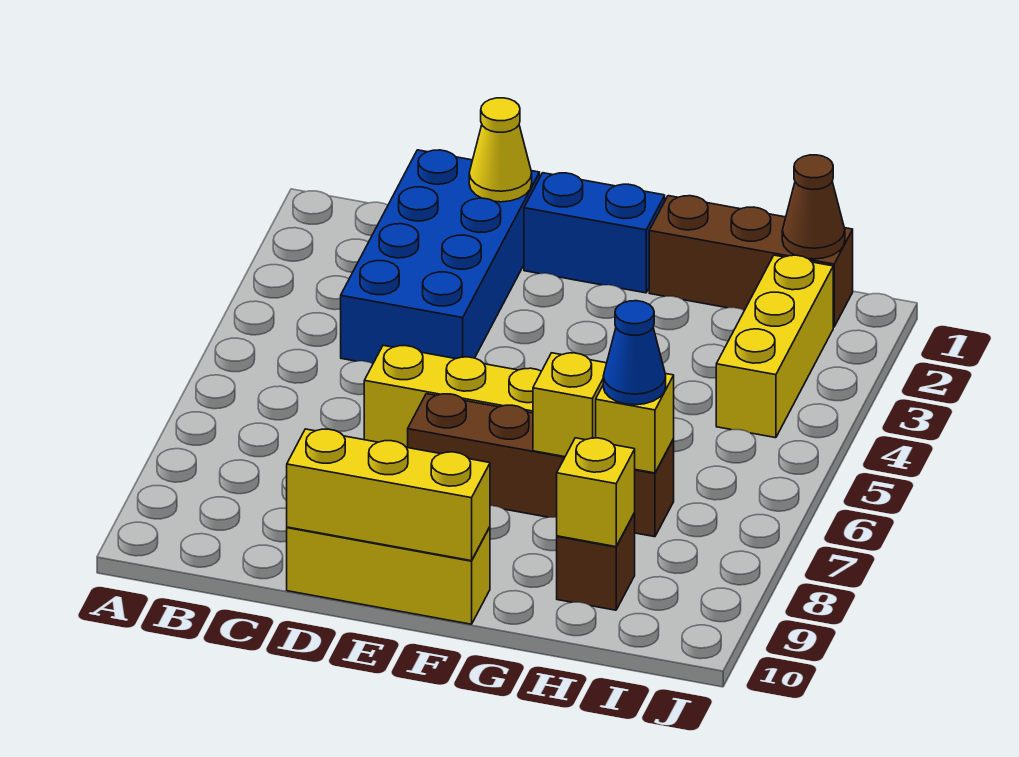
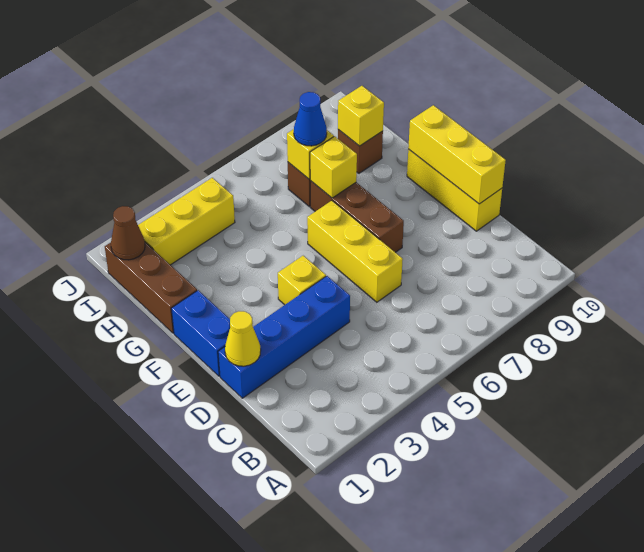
blue brick C1:D4 level 1 -> blue brick D1:D4 level 1
none -> yellow brick E4 level 1

